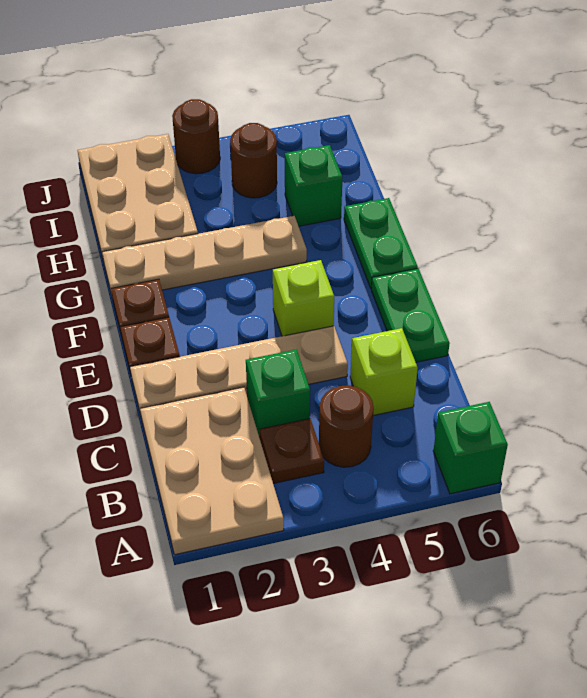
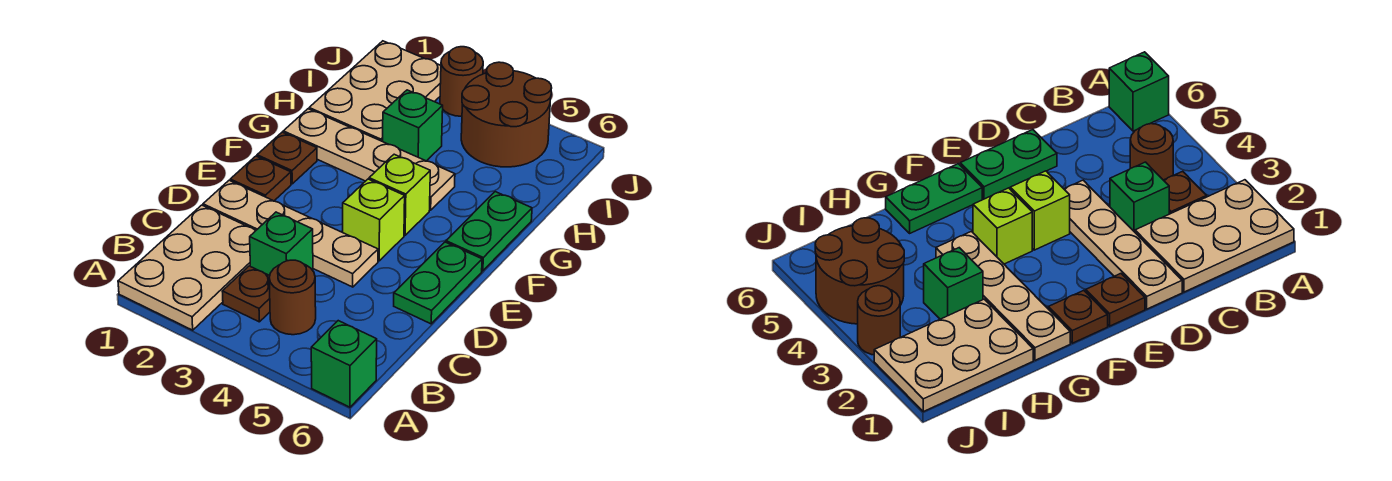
lime brick C5 level 1 -> lime brick F4 level 1
green brick H5 level 1 -> green brick H3 level 1
brown round brick I4 level 1 -> brown round brick I4:J5 level 1

